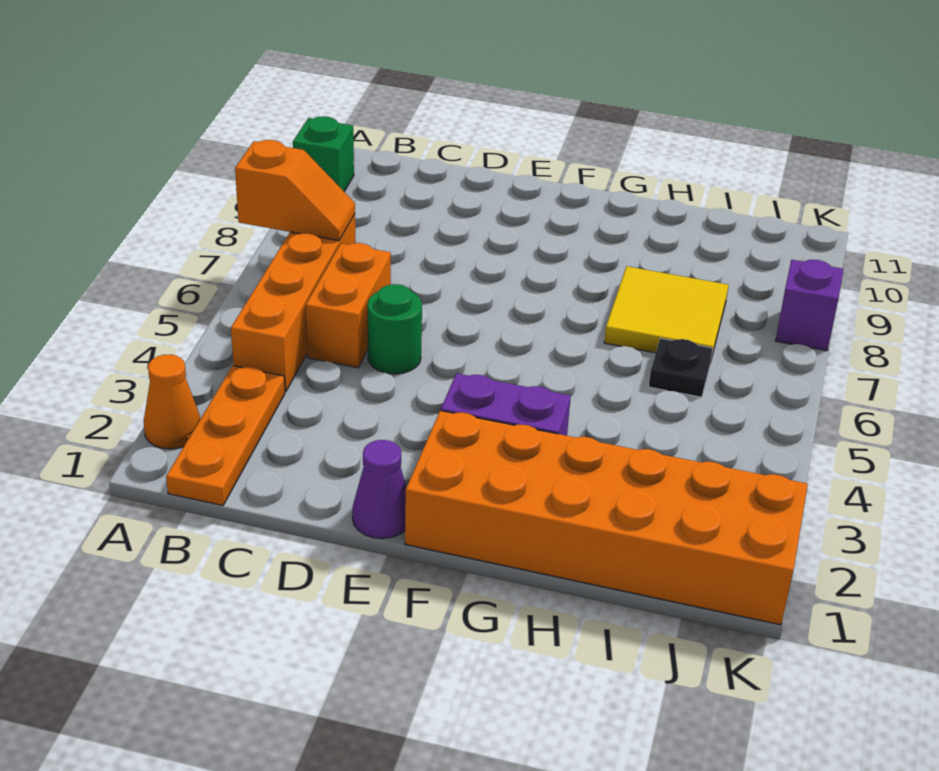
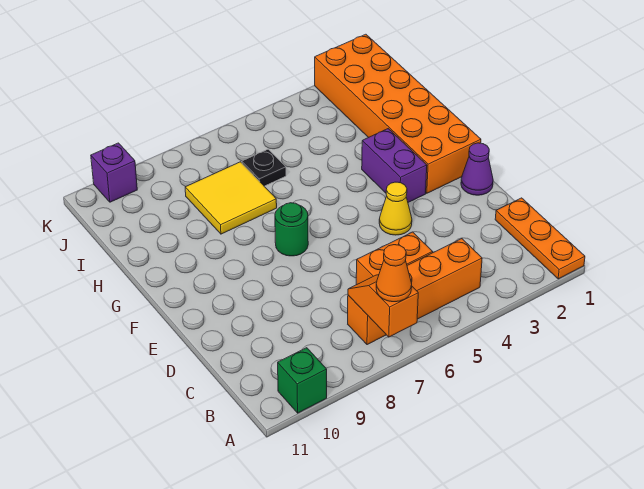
orange cone A2 level 1 -> orange cone A7 level 3
orange plate B1:B3 level 1 -> orange plate A1:C1 level 1
green round brick D5 level 1 -> green round brick F7 level 1
none -> yellow cone E4 level 1
purple brick K8 level 1 -> purple brick K10 level 1

